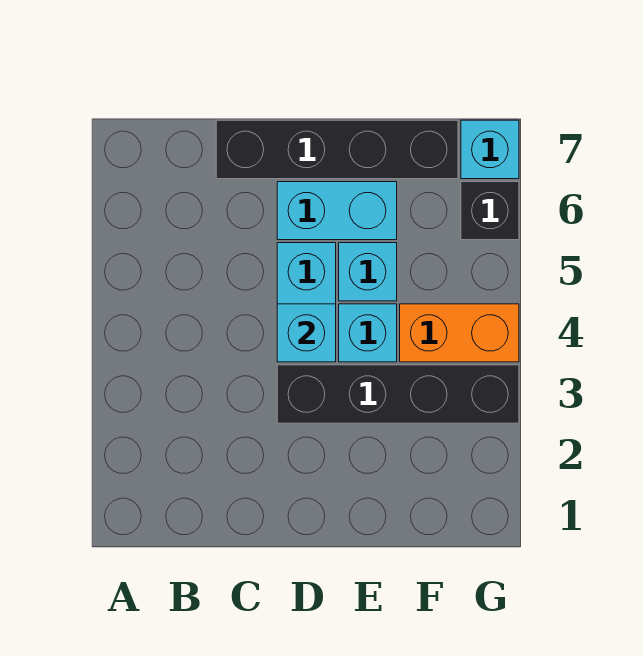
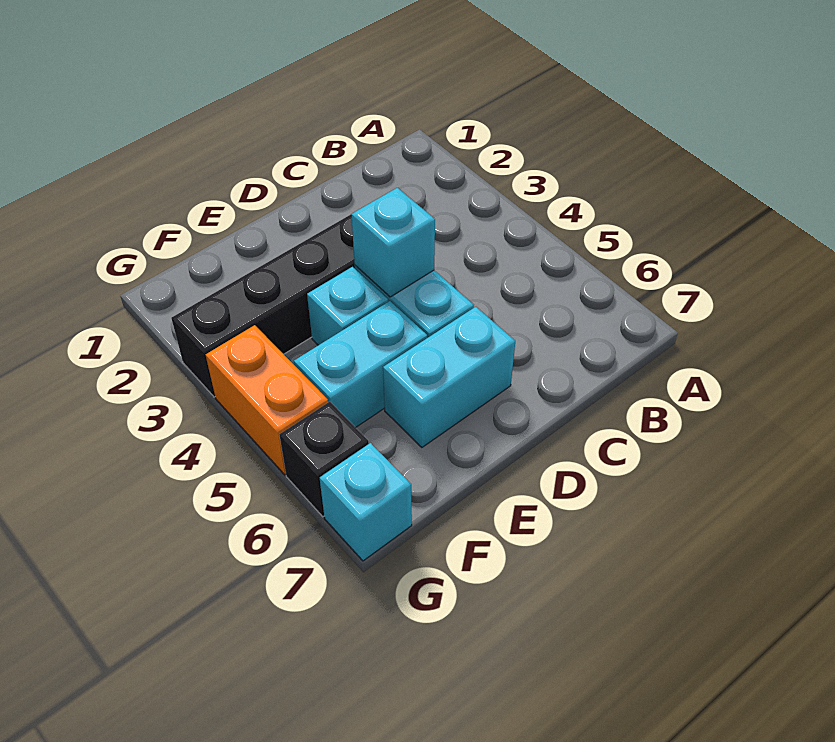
black brick C7:F7 level 1 -> none
cyan brick E5 level 1 -> cyan brick E5:F5 level 1
orange brick F4:G4 level 1 -> orange brick G4:G5 level 1

